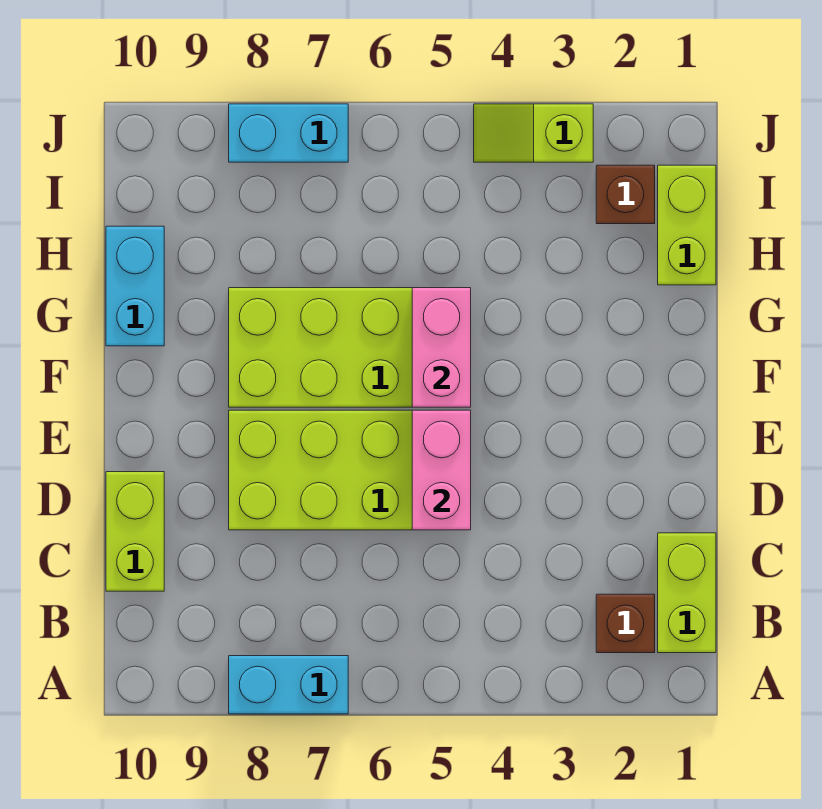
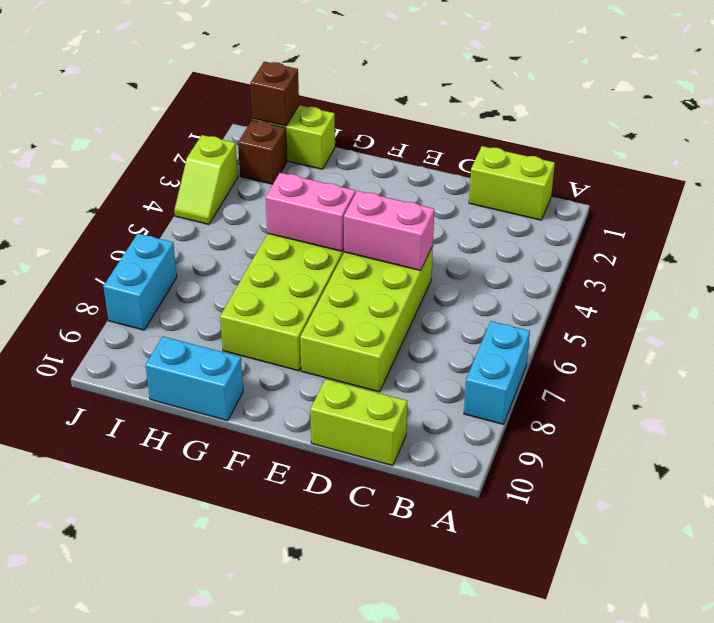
brown brick B2 level 1 -> brown brick I1 level 2

